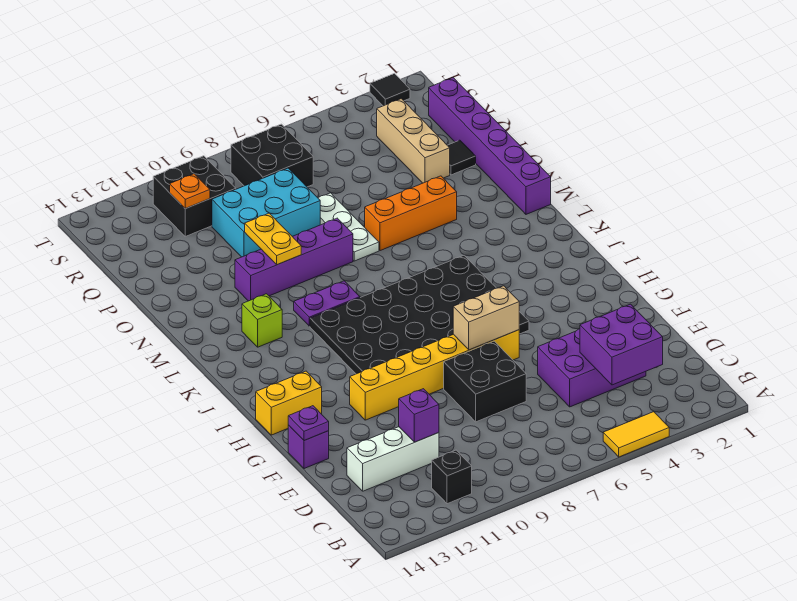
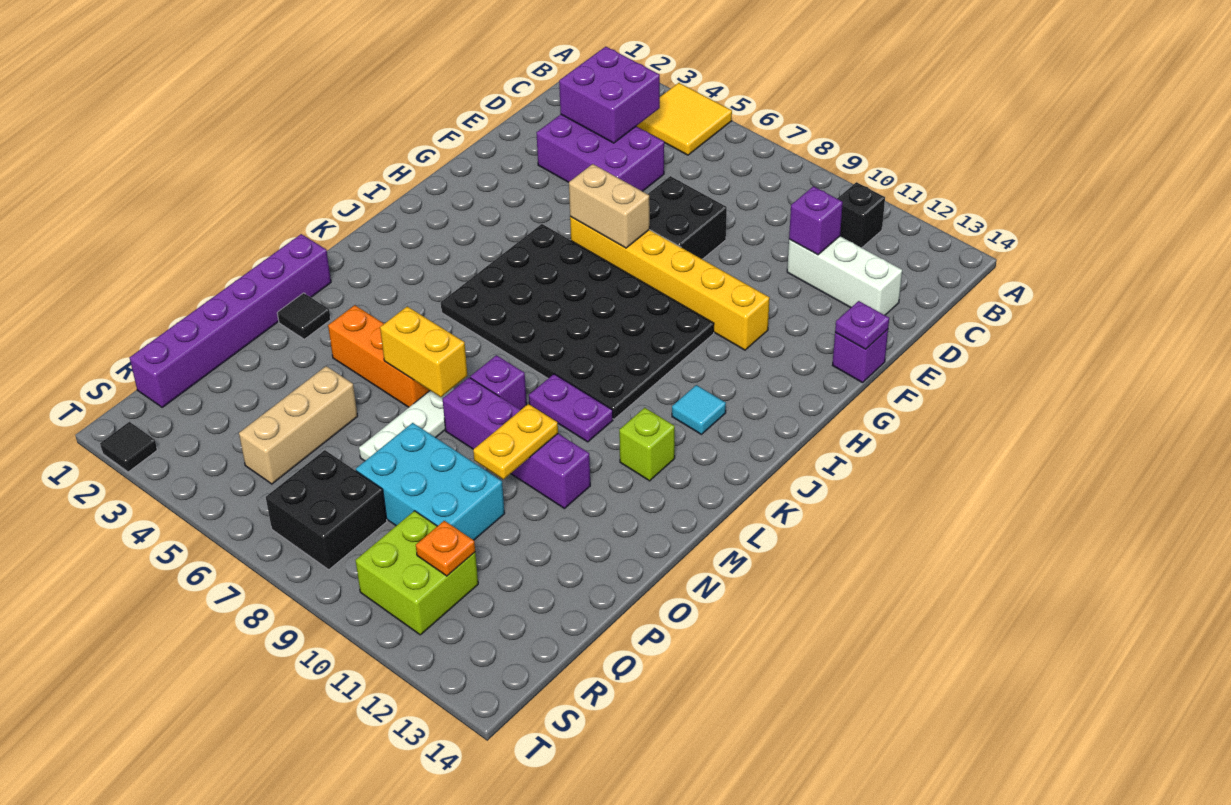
yellow tile A4:A5 level 1 -> yellow tile A4:B5 level 1
yellow brick H13:H14 level 1 -> yellow brick N6:N7 level 2
none -> cyan tile J12 level 1
none -> purple brick M8 level 1
black tile P2 level 1 -> black tile N2 level 1
tan brick P3:R3 level 1 -> tan brick P5:R5 level 1
black brick R10:S11 level 1 -> lime brick R10:S11 level 1

